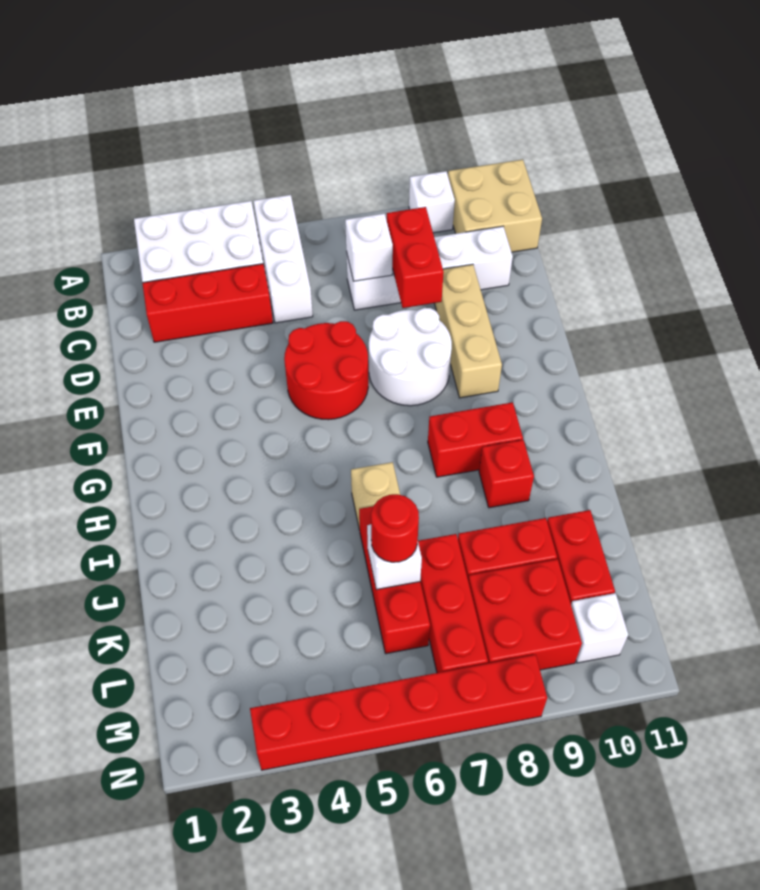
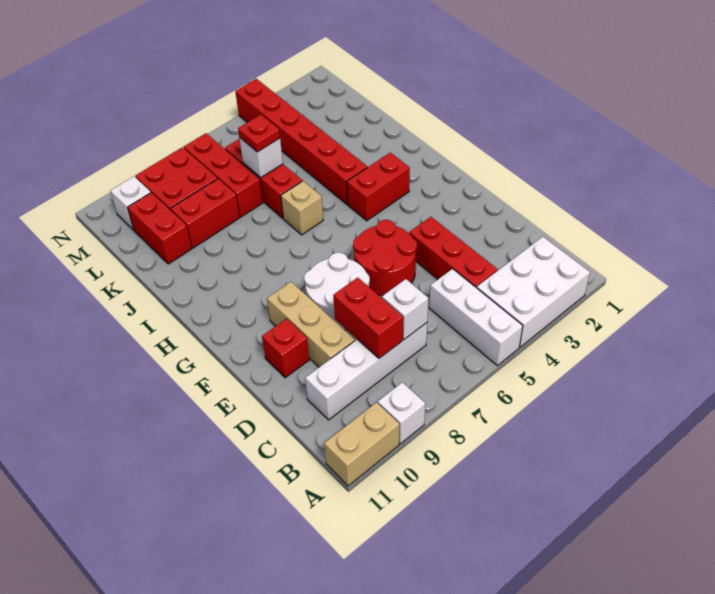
tan brick A10:B11 level 1 -> tan brick A10:A11 level 1
red brick C2:C4 level 1 -> red brick C4:E4 level 1
red brick H8:H9 level 1 -> red brick H3:H4 level 1
red brick I9 level 1 -> red brick E10 level 1
red round brick K6 level 3 -> red plate K6 level 3
red brick N3:N8 level 1 -> red brick I4:N4 level 1

